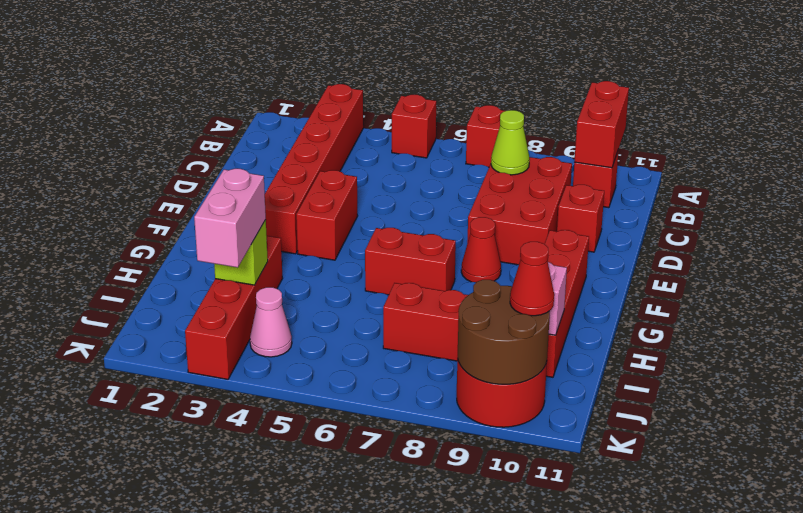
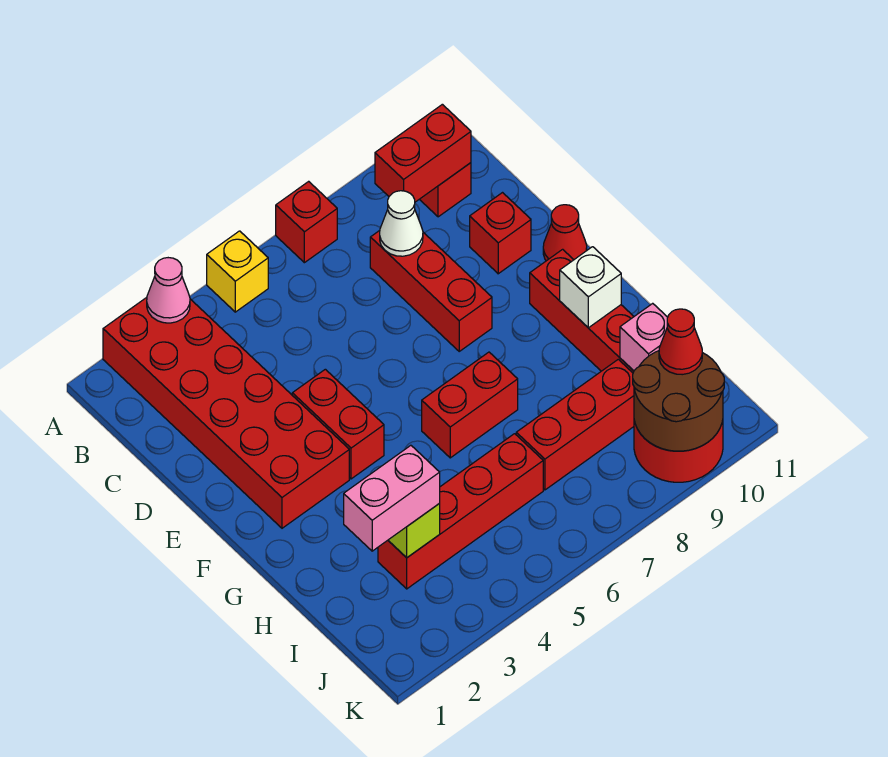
red brick A3:F3 level 1 -> red brick A2:F3 level 1
red brick A5 level 1 -> yellow brick A5 level 1
red brick A10:B10 level 2 -> red brick B9:B10 level 2
red brick C8:E9 level 1 -> red brick C8:E8 level 1
lime cone C8 level 2 -> white cone C8 level 2
red cone F8 level 1 -> red cone E11 level 1
none -> white brick G10 level 2
red brick H3:K3 level 1 -> red brick I3:I6 level 1
pink brick I3:J3 level 3 -> pink brick I2:I3 level 3
pink cone J4 level 1 -> pink cone A3 level 2

